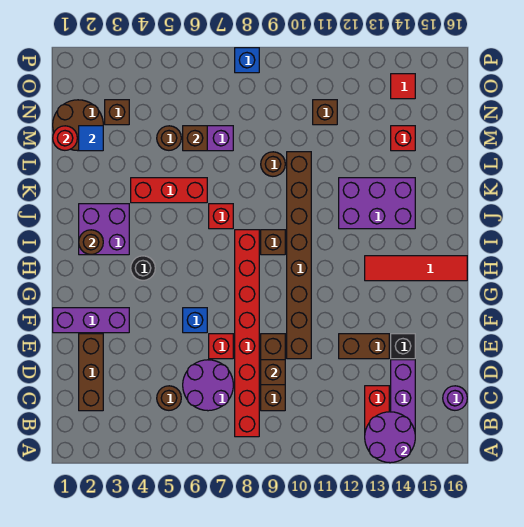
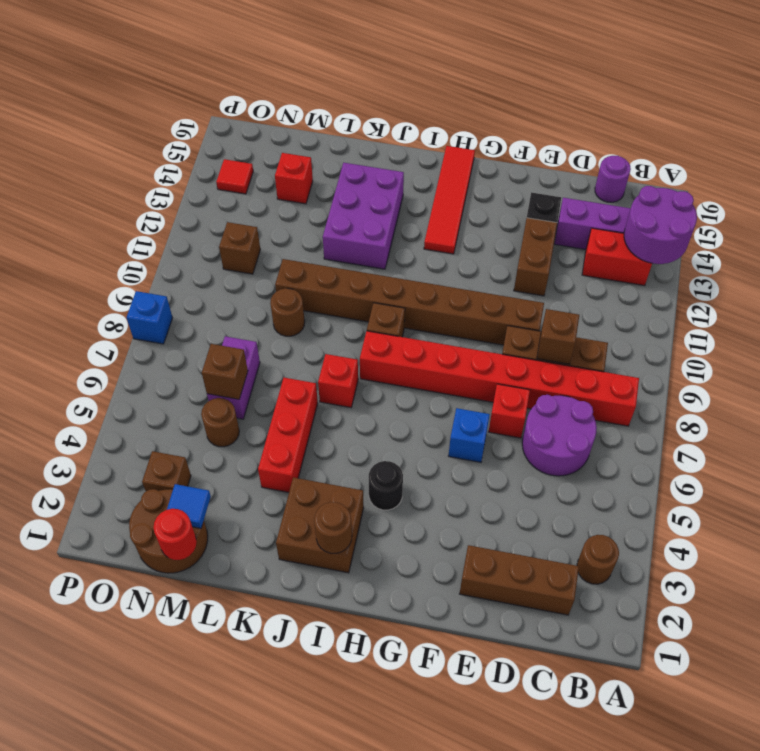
brown round brick C5 level 1 -> brown round brick B3 level 1
purple brick F1:F3 level 1 -> none
purple brick I2:J3 level 1 -> brown brick I2:J3 level 1

